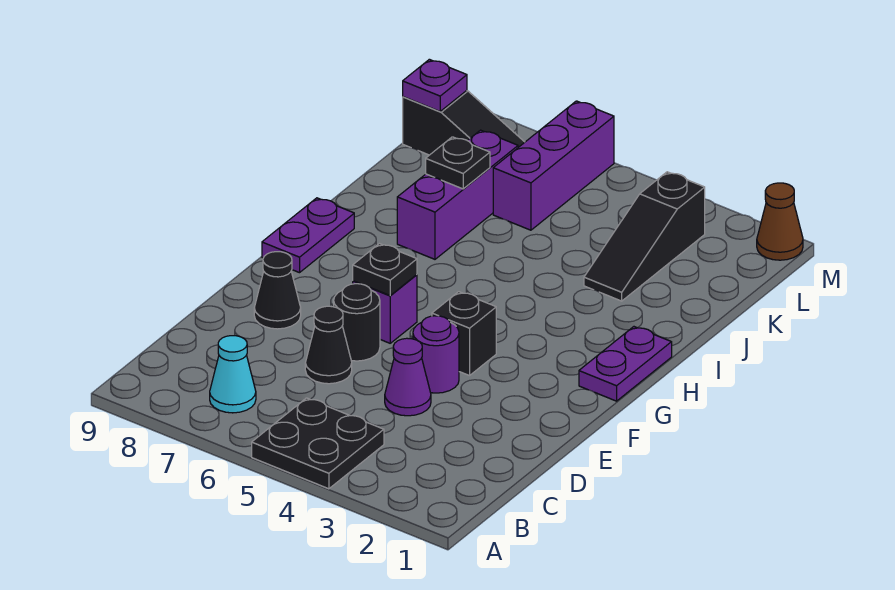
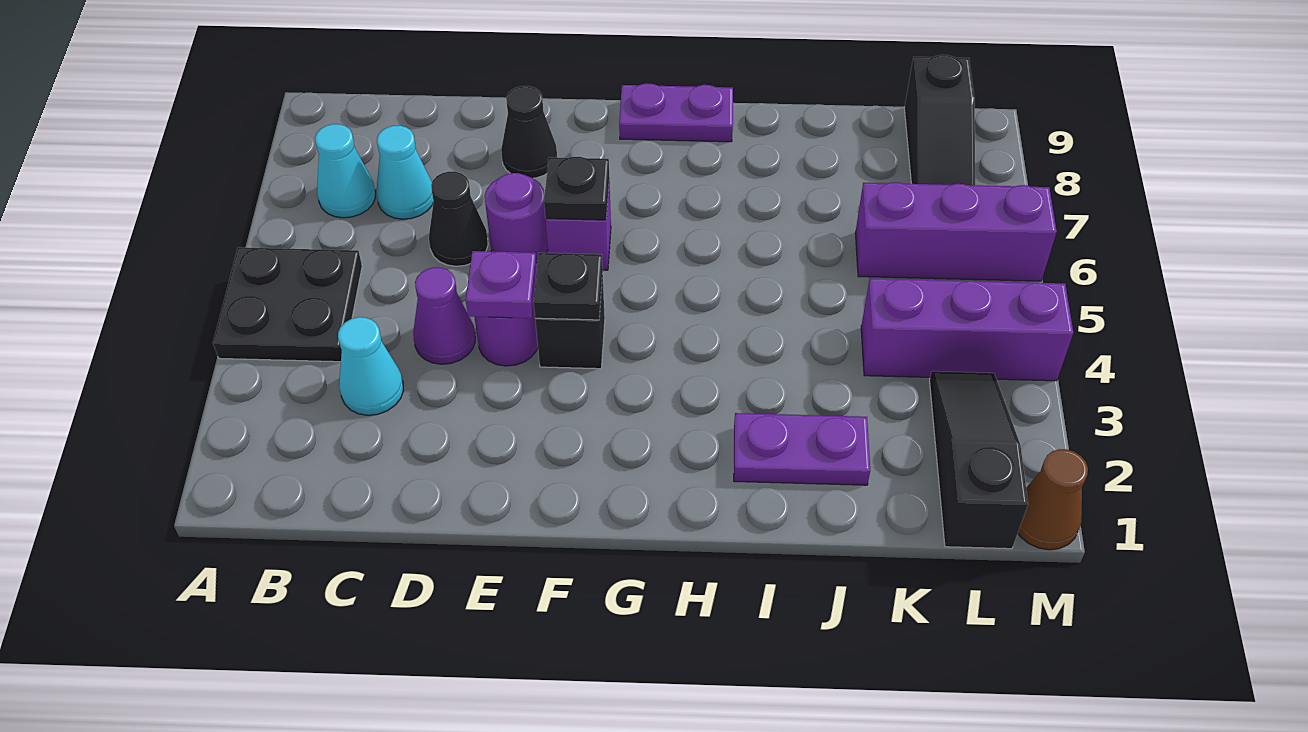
none -> cyan cone C3 level 1
none -> cyan cone C7 level 1
black round brick E6 level 1 -> purple round brick E6 level 1
purple plate G1:H1 level 1 -> purple plate I2:J2 level 1
purple brick I7:K7 level 1 -> purple brick K4:M4 level 1
black slope J3:L3 level 1 top L -> black slope L1:L3 level 1 top 1
black plate J7 level 2 -> black plate F4 level 2
purple plate L9 level 2 -> purple plate E4 level 2

